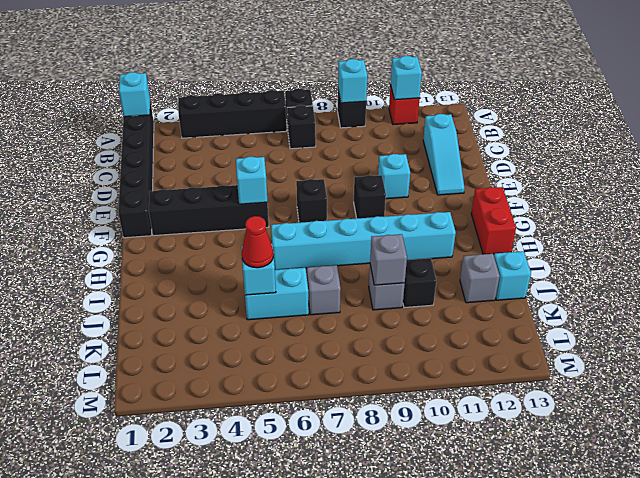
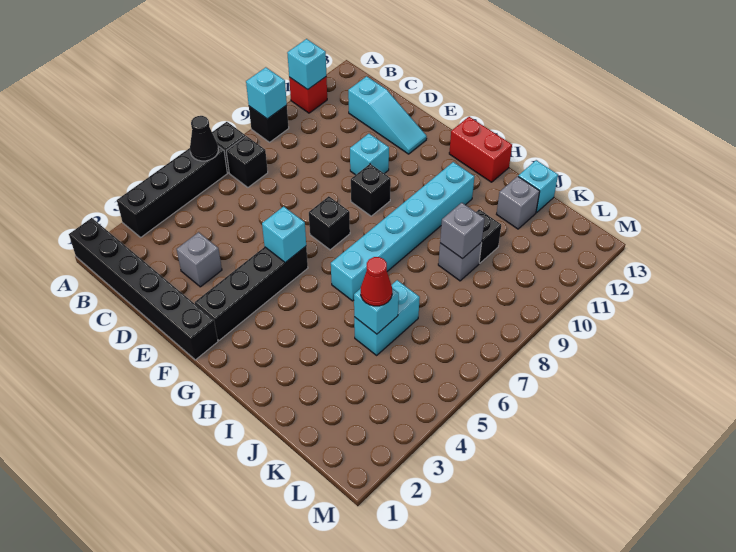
cyan brick A1 level 2 -> none
none -> black cone A6 level 2
grey brick J7 level 1 -> grey brick D3 level 1

